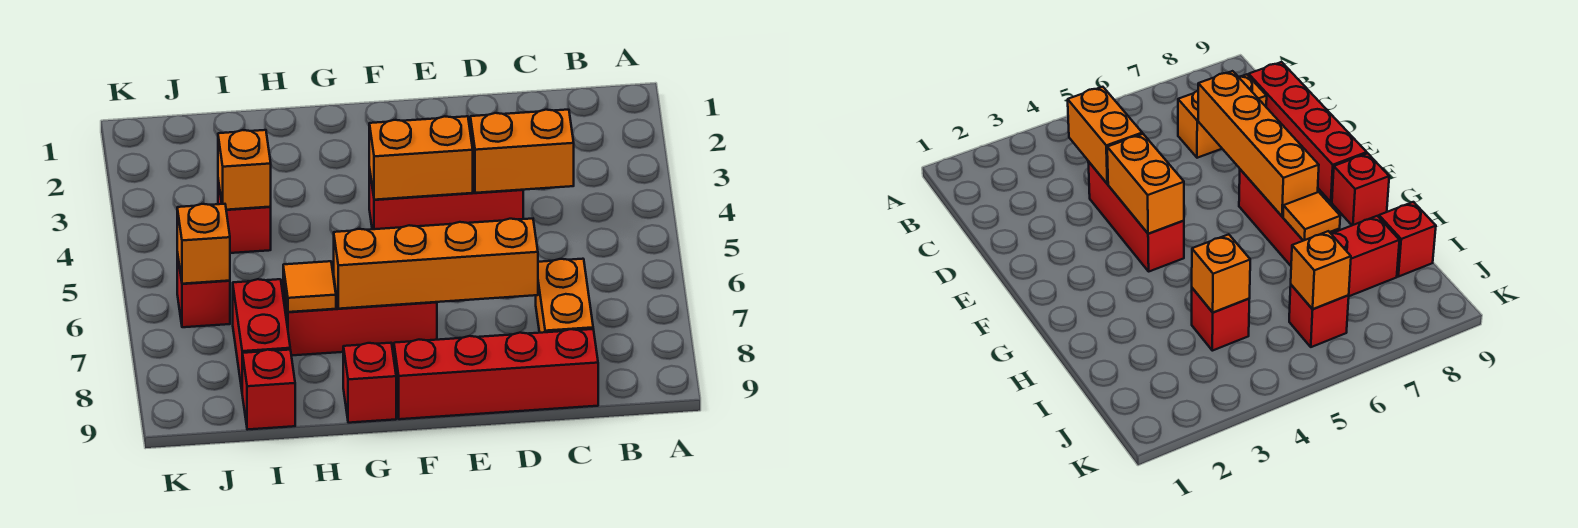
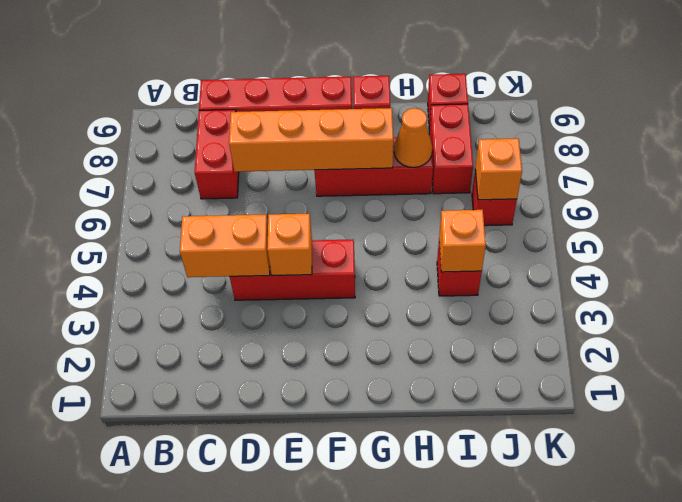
orange brick C7:C8 level 1 -> red brick C7:C8 level 1
orange brick E4:F4 level 2 -> orange brick E4 level 2
orange tile H7 level 2 -> orange cone H7 level 2

